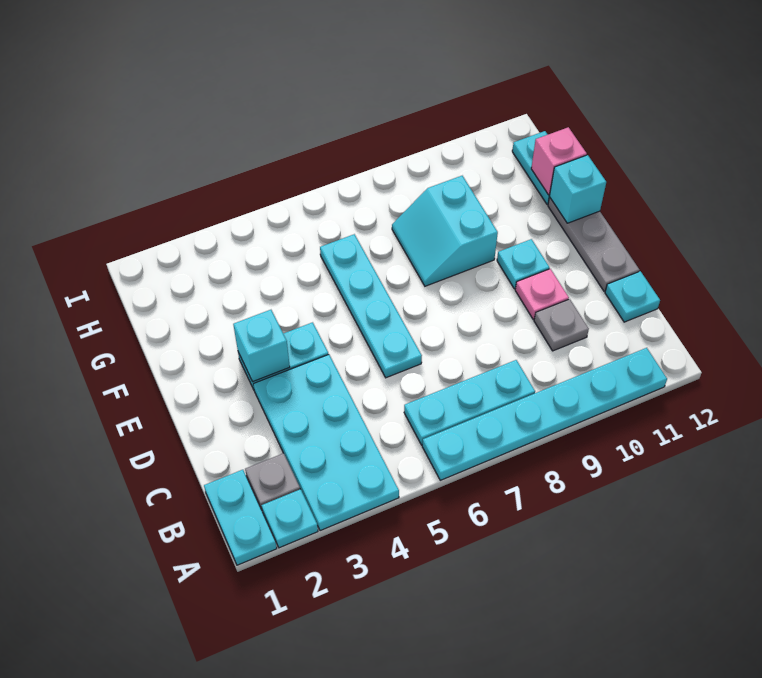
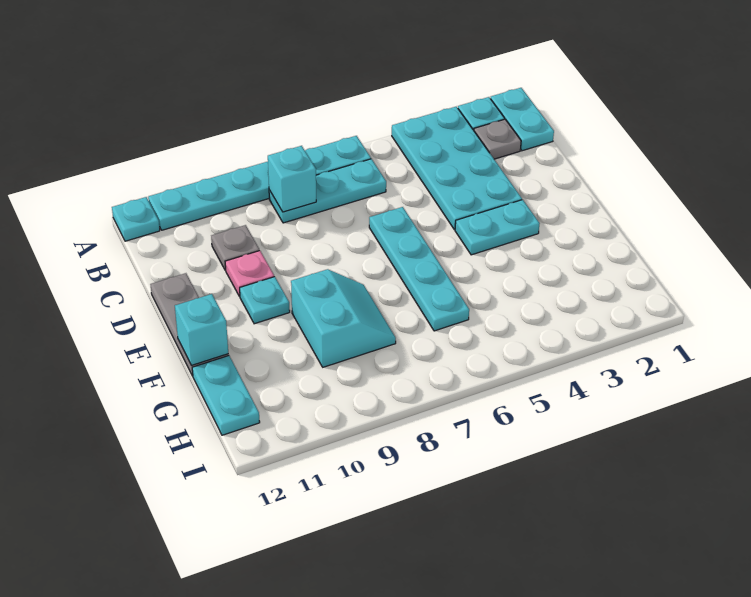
cyan plate C12 level 1 -> cyan plate A12 level 1
cyan brick E3 level 2 -> cyan brick B8 level 2
pink brick G12 level 2 -> none

